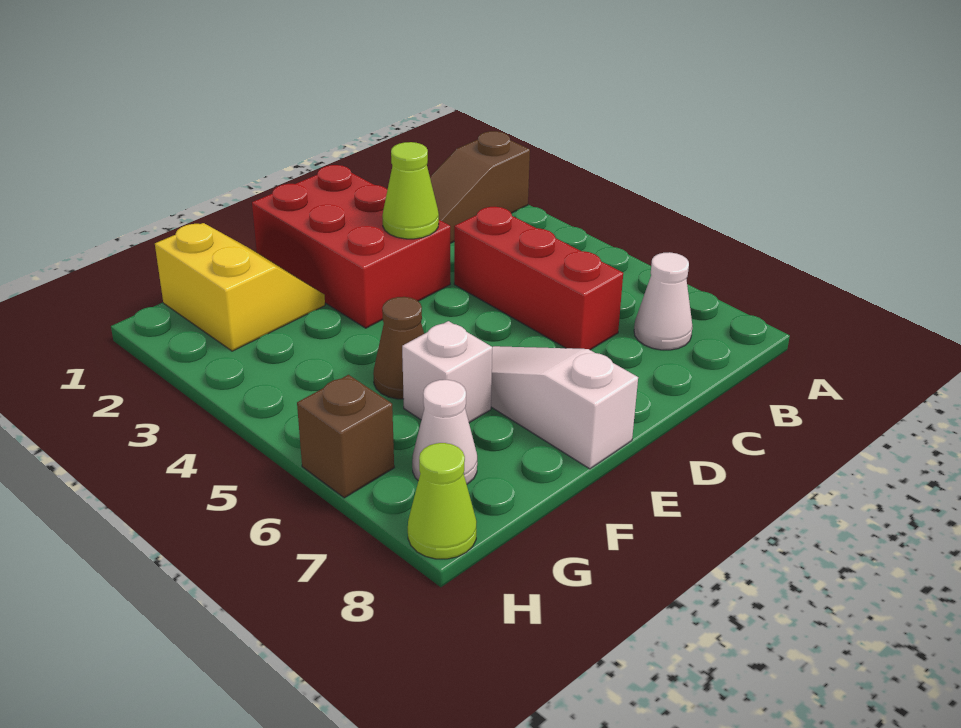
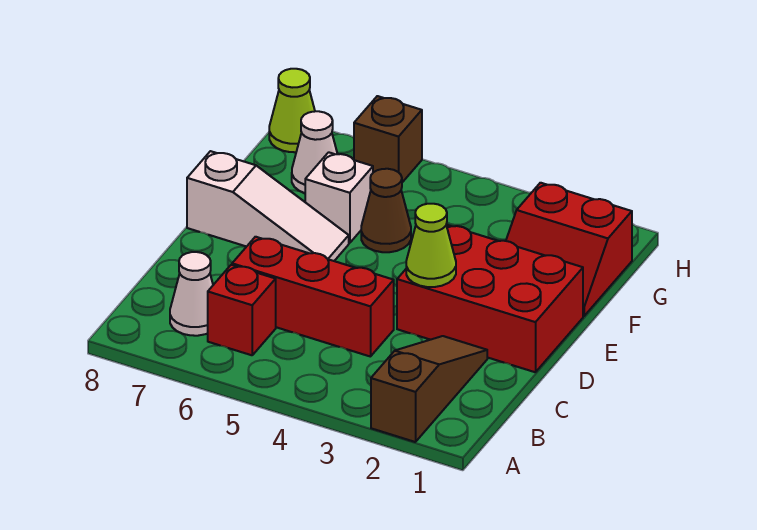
none -> red brick B6 level 1
yellow slope F1:G2 level 1 top G -> red slope F1:G2 level 1 top G

